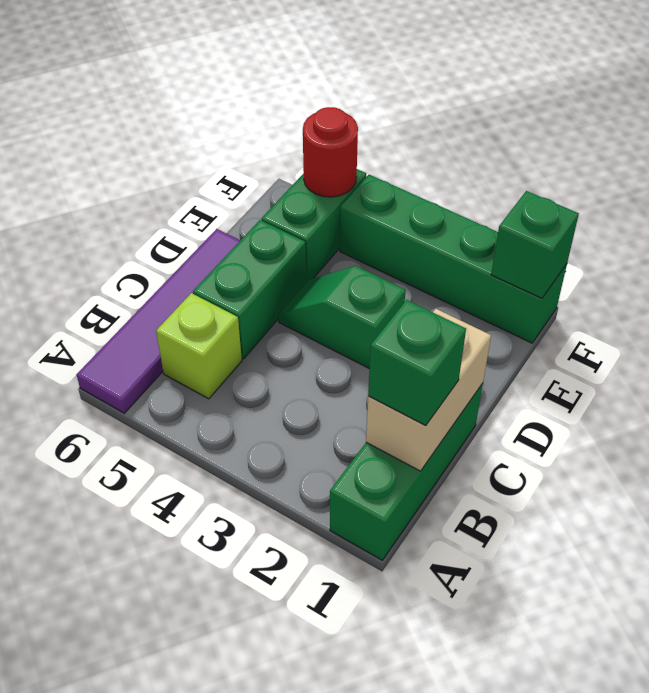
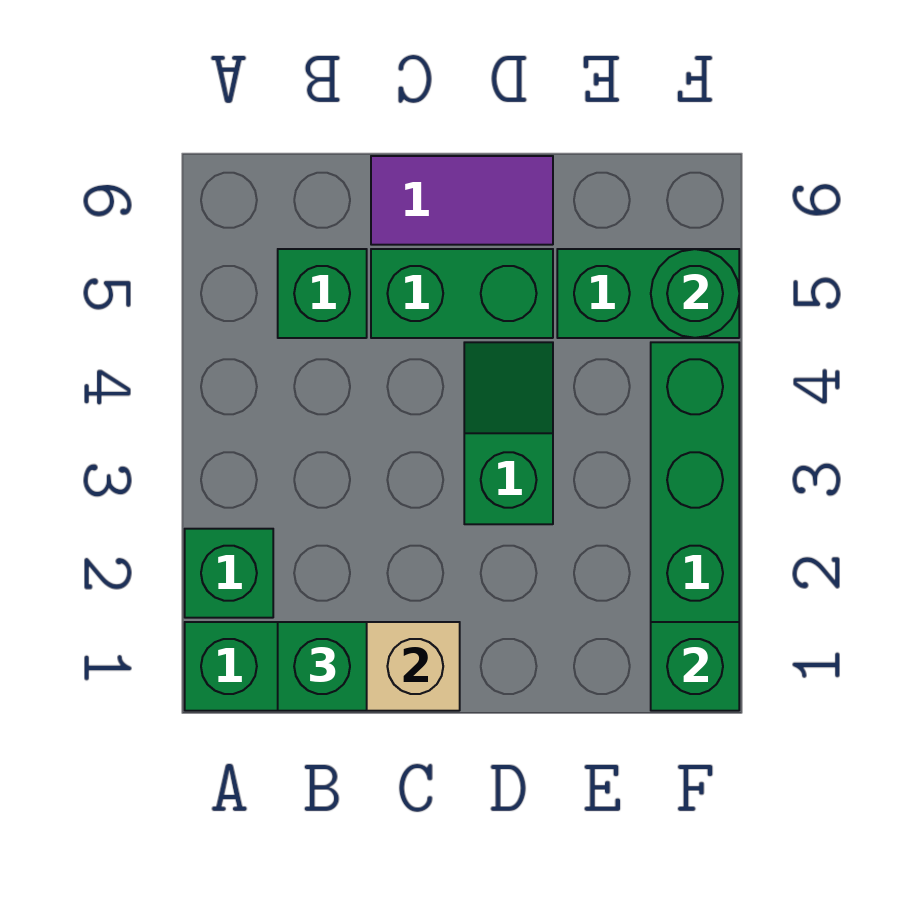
none -> green brick A2 level 1
purple tile A6:D6 level 1 -> purple tile C6:D6 level 1
lime brick B5 level 1 -> green brick B5 level 1
red round brick F5 level 2 -> green round brick F5 level 2

